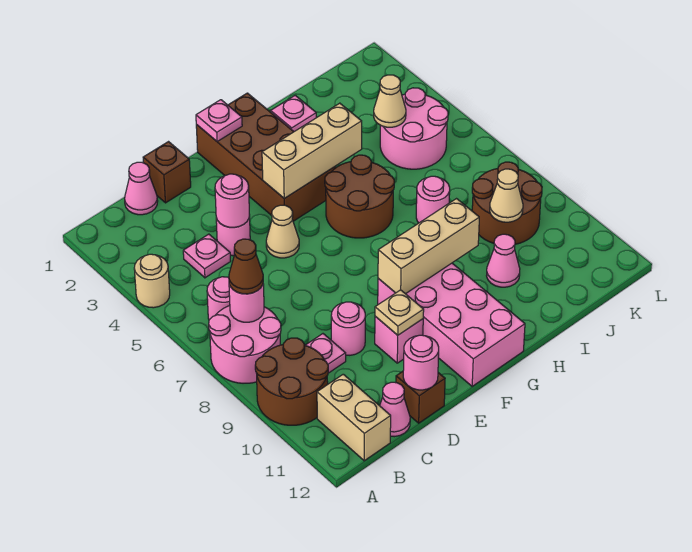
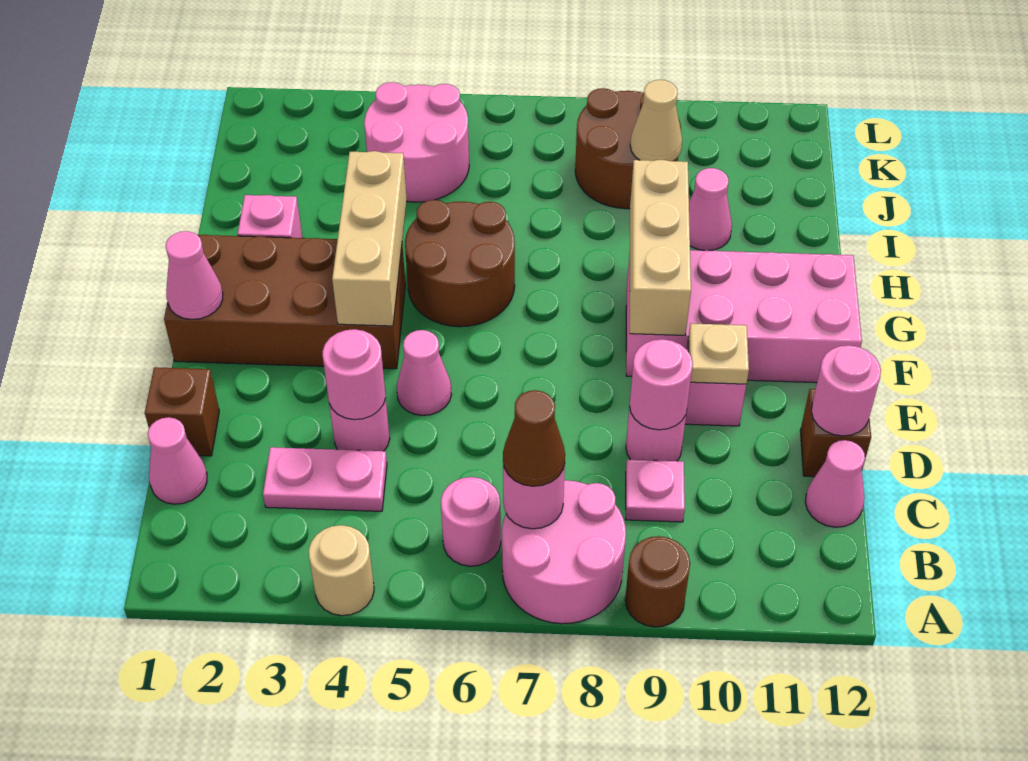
brown round brick A9:B10 level 1 -> brown round brick A9 level 1
tan brick B11:B12 level 1 -> none
pink plate C4 level 1 -> pink plate C3:C4 level 1
tan cone E5 level 1 -> pink cone E5 level 1
pink plate F1 level 2 -> pink cone F1 level 2
pink round brick I7 level 1 -> pink round brick D9 level 2
tan cone J4 level 2 -> none

